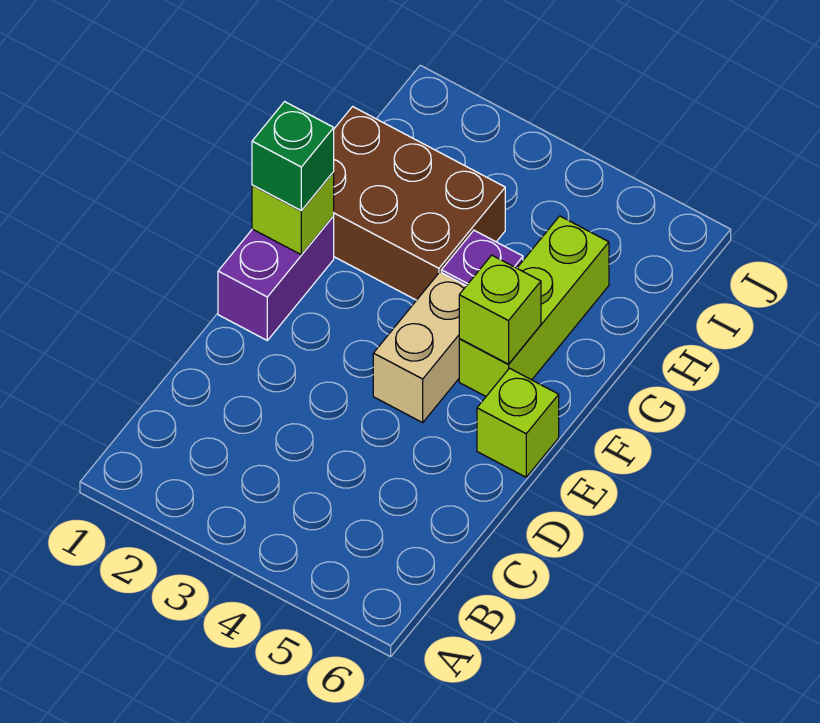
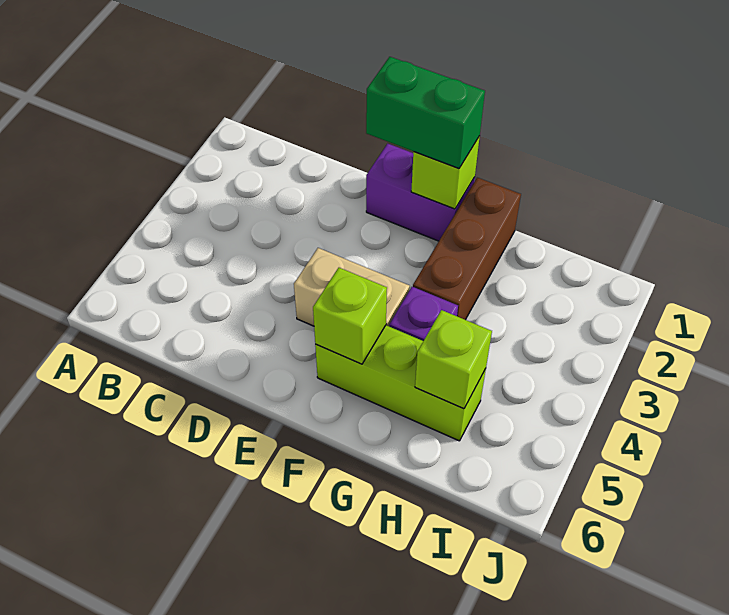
lime brick E6 level 1 -> lime brick H5 level 2
green brick F1 level 3 -> green brick E1:F1 level 3
brown brick G1:H3 level 1 -> brown brick G1:G3 level 1

